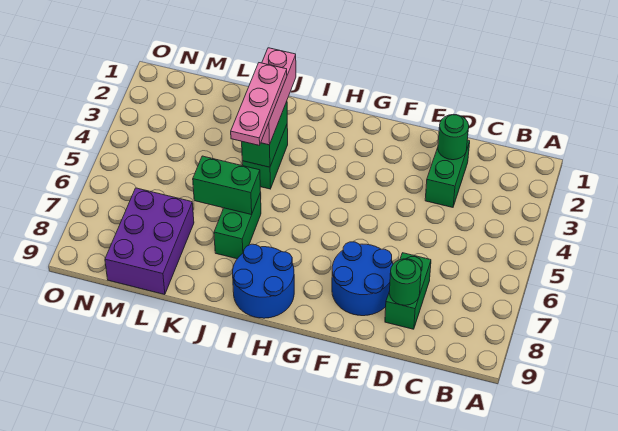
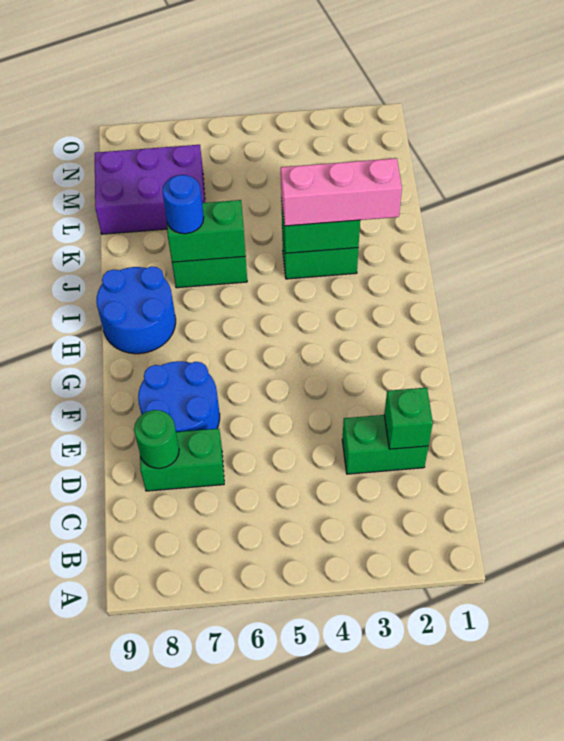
green round brick D2 level 2 -> green brick D2 level 2
pink plate J3:J5 level 4 -> none
green brick J6:K6 level 2 -> green brick J6:J7 level 2
none -> blue round brick J7 level 3

